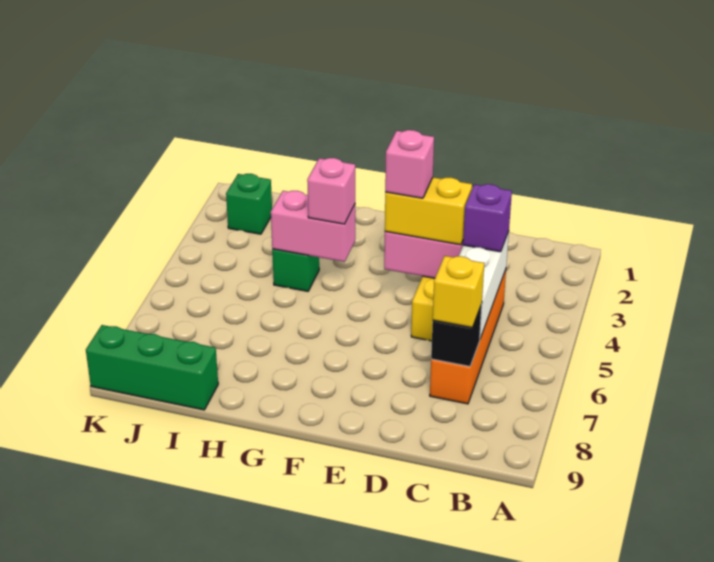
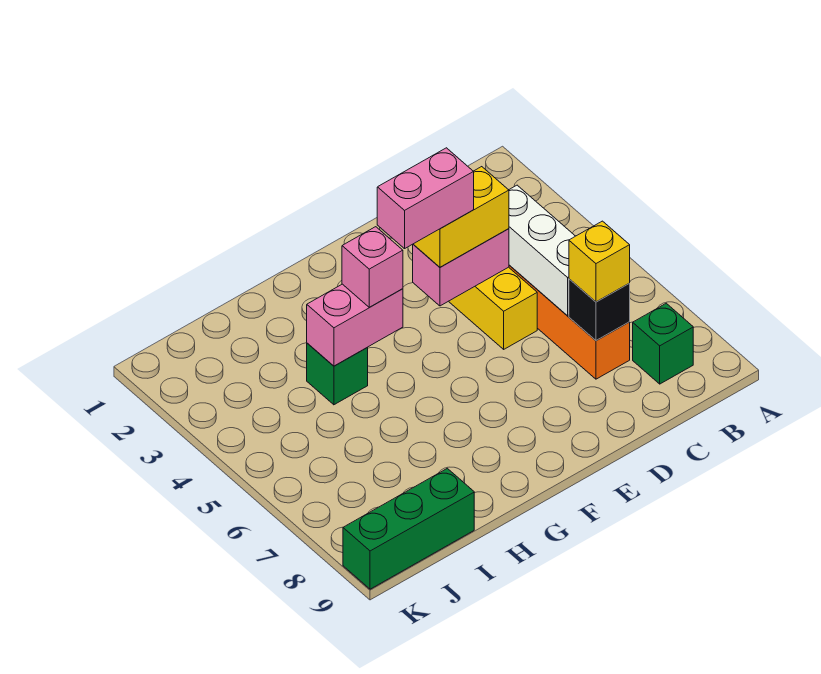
purple brick C4 level 3 -> none
pink brick E4 level 4 -> pink brick E4:F4 level 4
green brick J2 level 1 -> green brick B8 level 1

